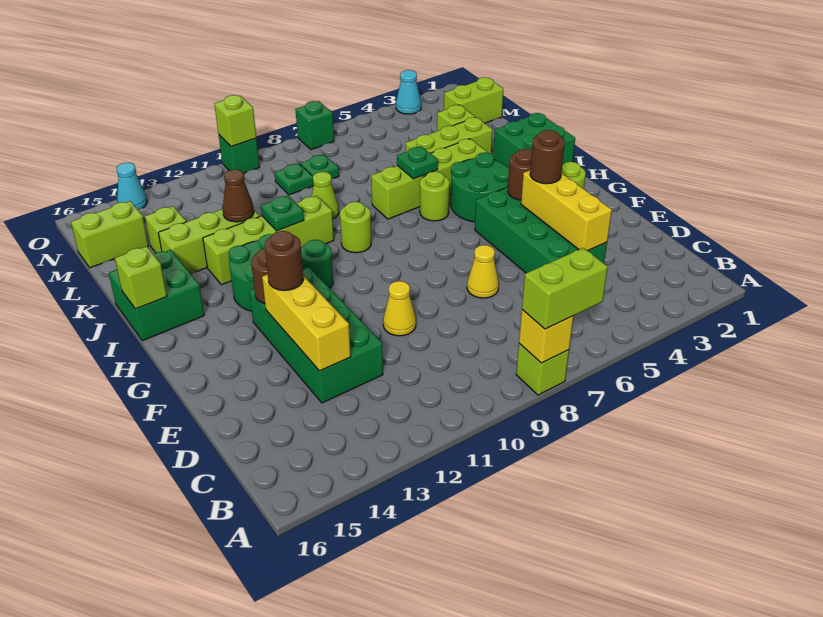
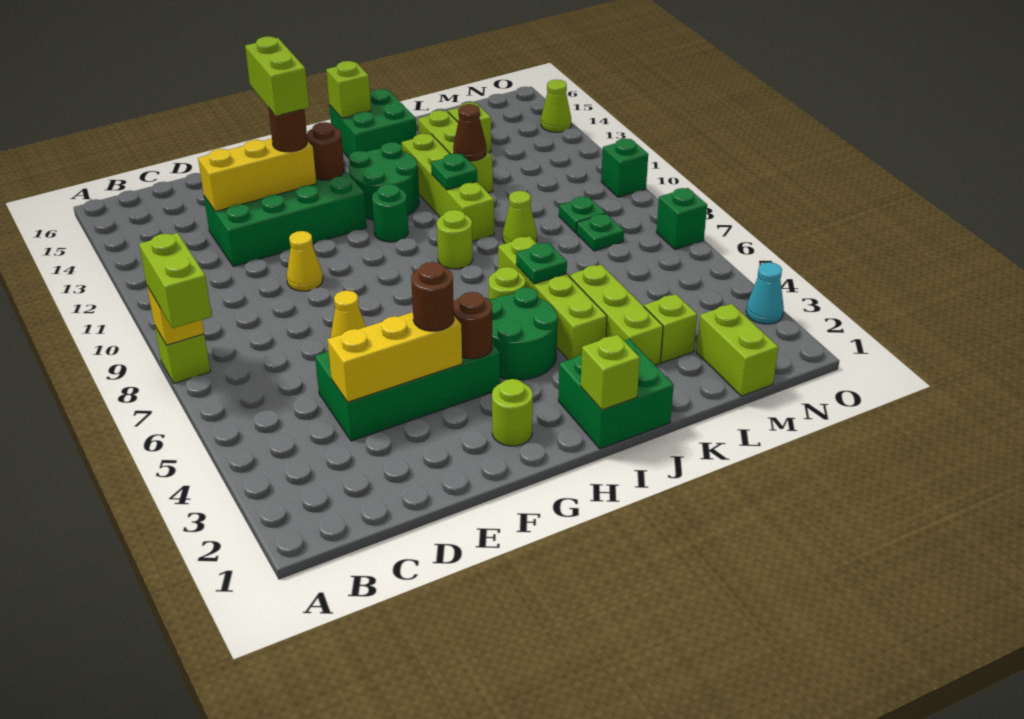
lime brick M15:M16 level 1 -> lime brick F13:F14 level 4
lime brick O10 level 2 -> lime brick I1 level 2
cyan cone O14 level 1 -> lime cone O14 level 1

